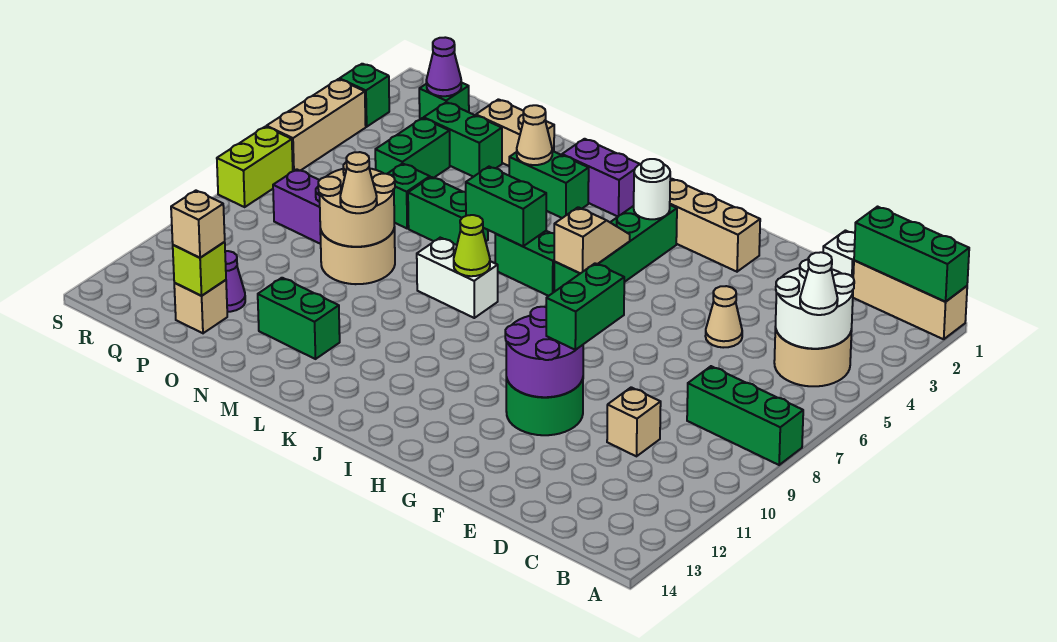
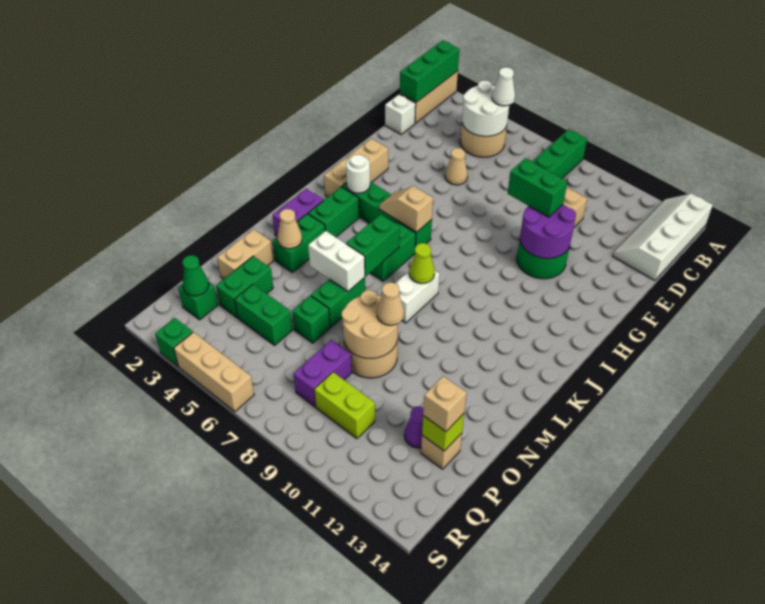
none -> white slope A13:D14 level 1 top 14
none -> white brick M5:M6 level 2
green brick M12:N12 level 1 -> green brick J3:K3 level 1
purple cone Q2 level 2 -> green cone Q2 level 2
lime brick S7:S8 level 1 -> lime brick Q9:Q10 level 1

